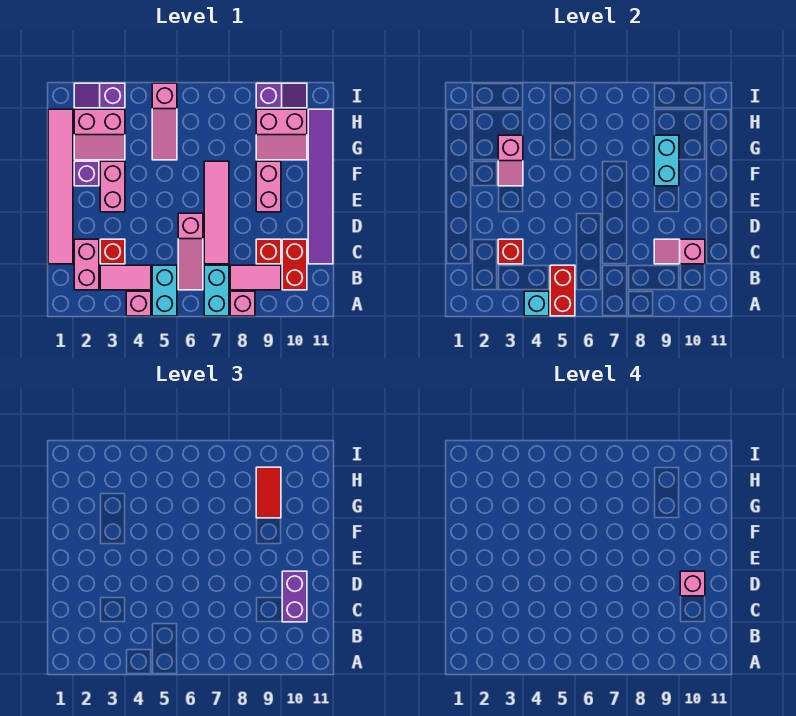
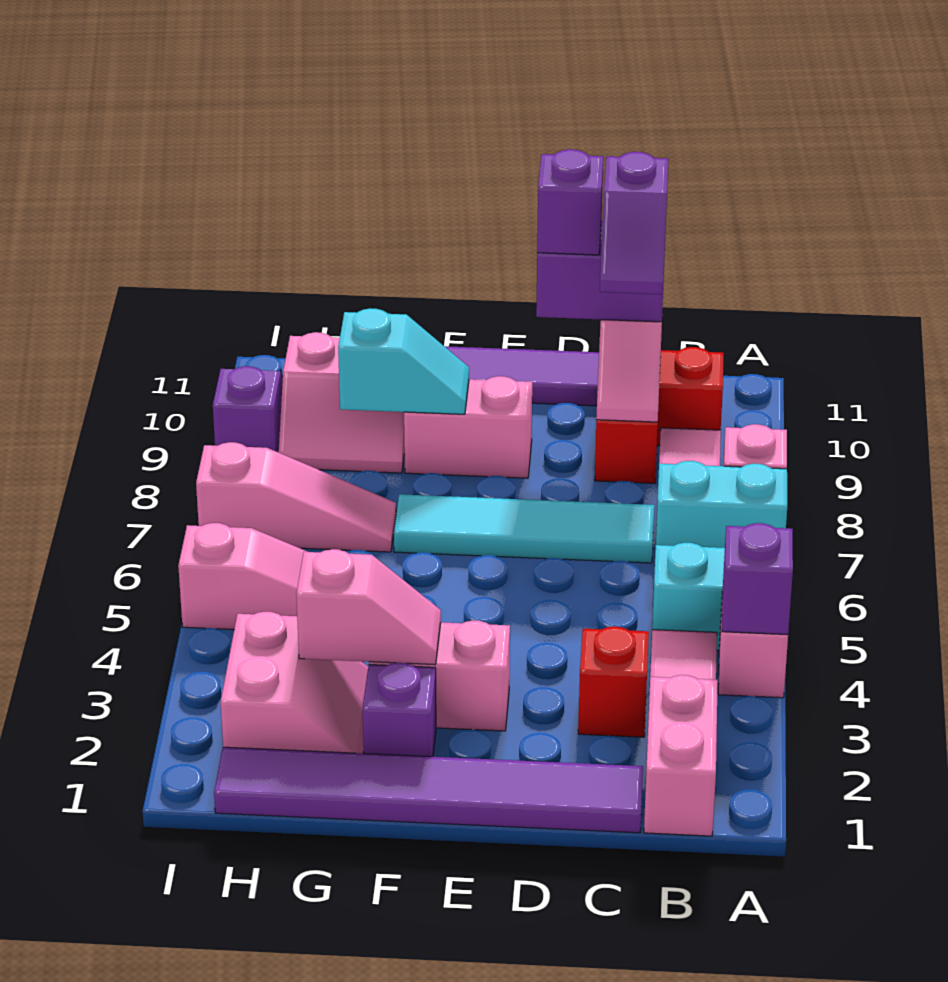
cyan brick A4 level 2 -> purple brick A4 level 2
red brick A5:B5 level 2 -> none
pink brick B2:C2 level 1 -> pink brick B1:B2 level 1
pink slope B6:D6 level 1 top D -> pink slope G7:I7 level 1 top I
pink tile C1:H1 level 1 -> purple tile C1:H1 level 1
red brick C3 level 2 -> none
pink tile C7:F7 level 1 -> cyan tile C7:F7 level 1
pink brick D10 level 4 -> purple brick D10 level 4
cyan brick F9:G9 level 2 -> cyan slope F9:G9 level 2 top G
pink slope G9:H10 level 1 top H -> pink slope G9:H10 level 1 top 10
red tile G9:H9 level 3 -> none
purple slope I2:I3 level 1 top 3 -> purple slope C9:C10 level 4 top 10

